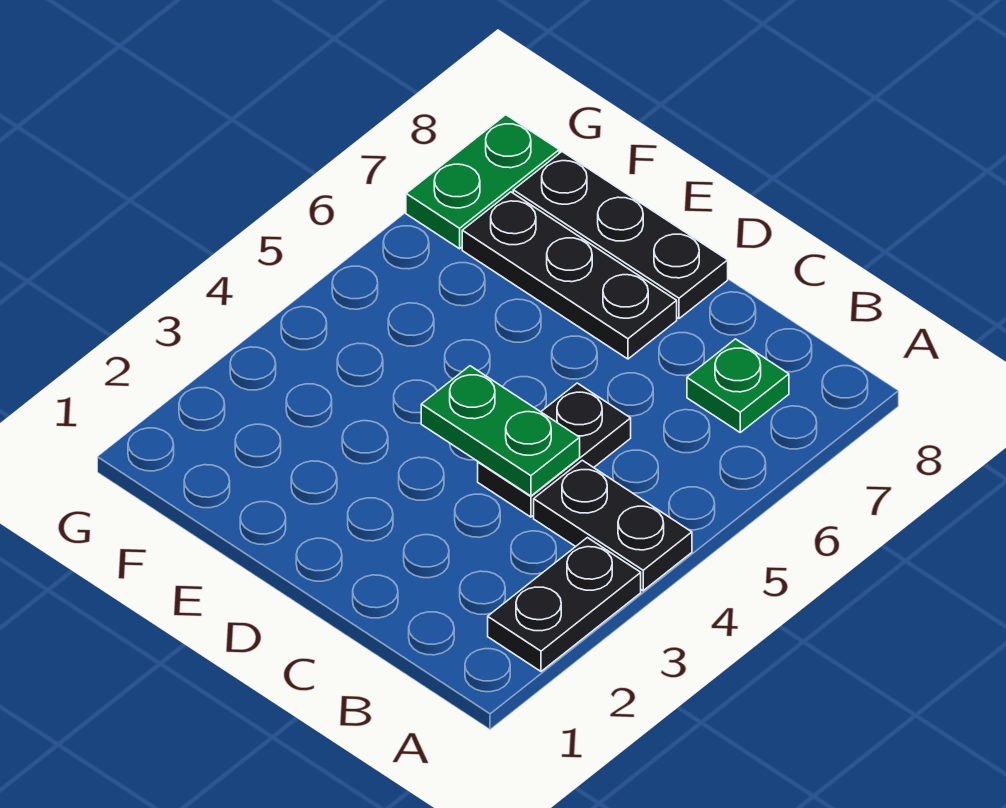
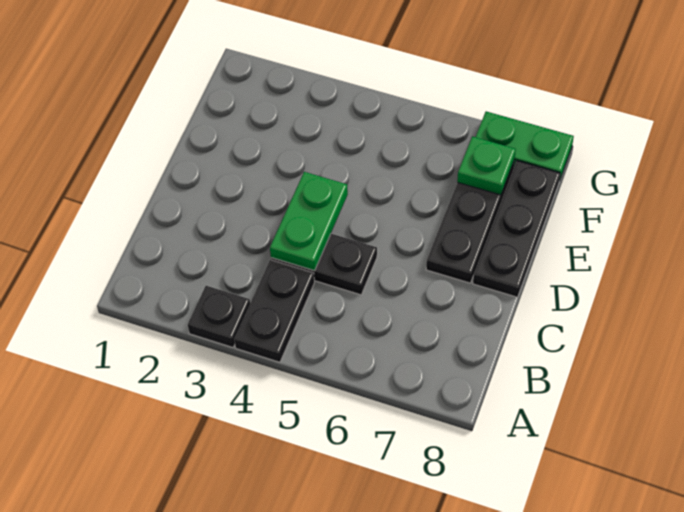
black plate A2:A3 level 1 -> black plate A3 level 1
green plate B7 level 1 -> green plate F7 level 2

